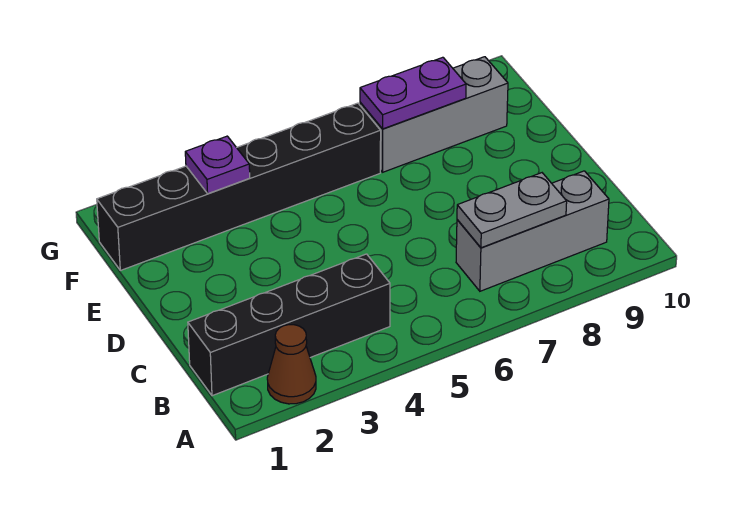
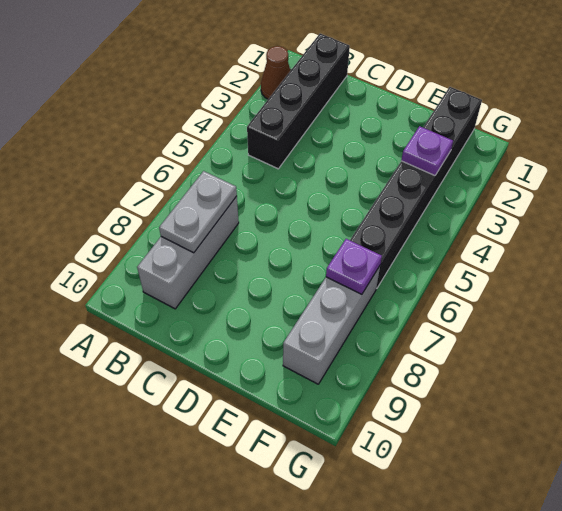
purple plate F7:F8 level 2 -> purple plate F7 level 2

